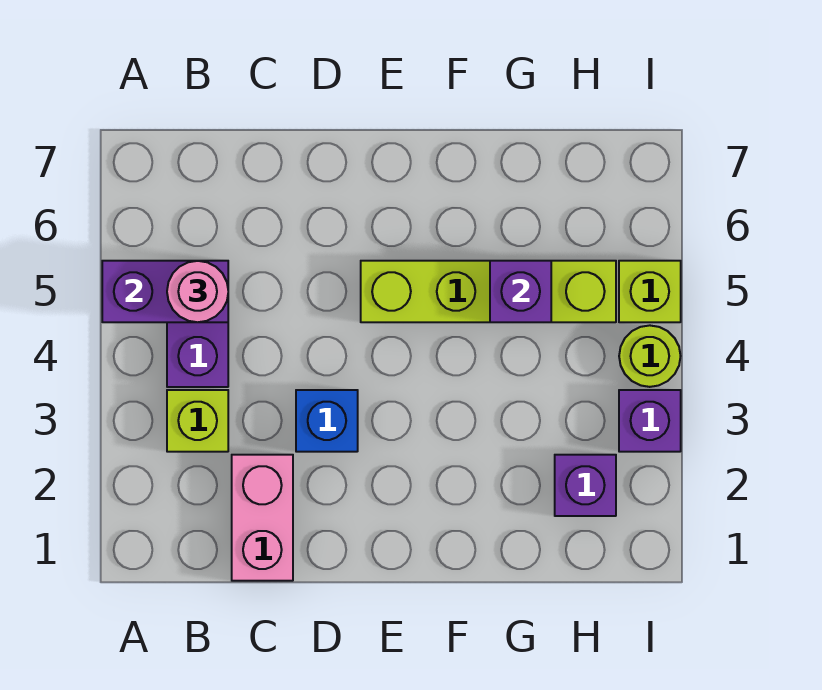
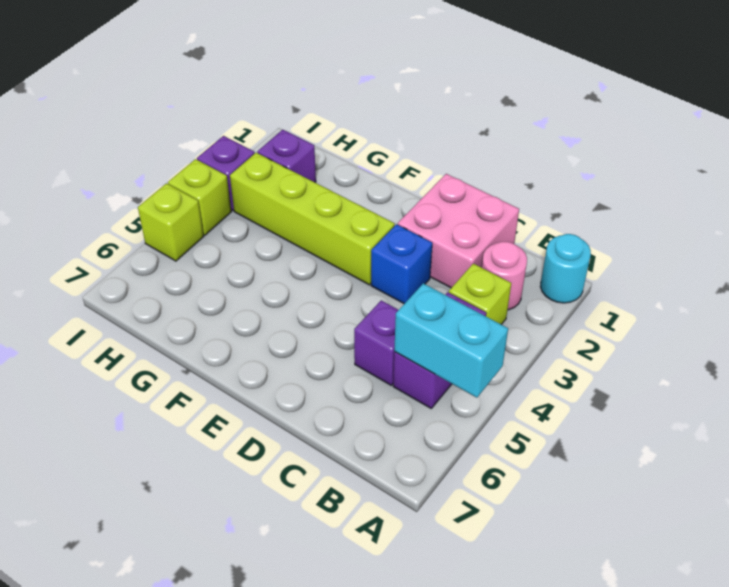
none -> cyan round brick A1 level 1
purple brick A5:B5 level 2 -> cyan brick A5:B5 level 2
pink round brick B5 level 3 -> pink round brick B2 level 1
pink brick C1:C2 level 1 -> pink brick C1:D2 level 1
lime brick E5:H5 level 1 -> lime brick E3:H3 level 1
purple brick G5 level 2 -> purple brick C5 level 1
lime round brick I4 level 1 -> lime brick I4 level 1

